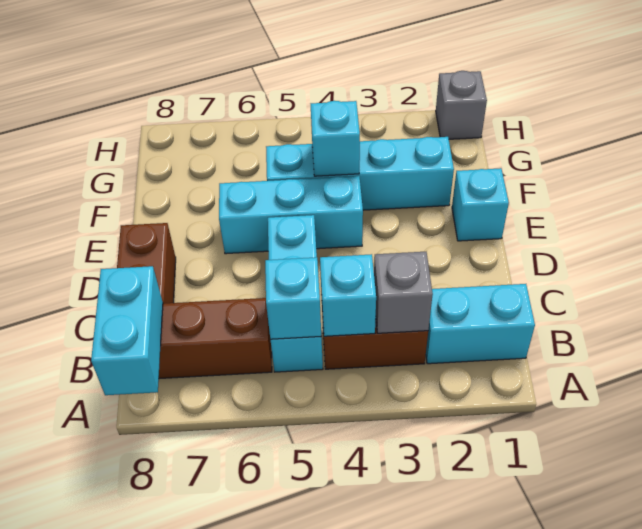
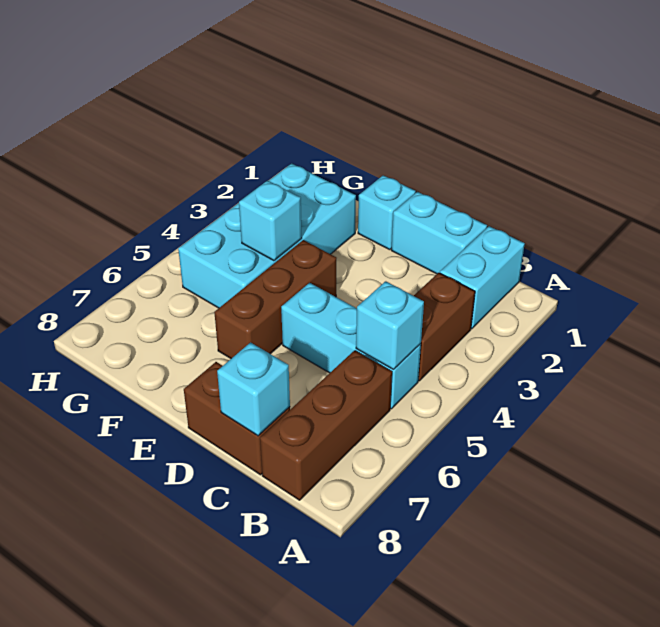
cyan brick A8:B8 level 2 -> cyan brick C1:D1 level 1
grey brick B3 level 2 -> none
cyan brick B4 level 2 -> cyan brick C8 level 2
cyan brick E4:E6 level 1 -> brown brick E4:E6 level 1
cyan brick F2:F5 level 1 -> cyan brick F2:G5 level 1
grey brick H1 level 1 -> none

